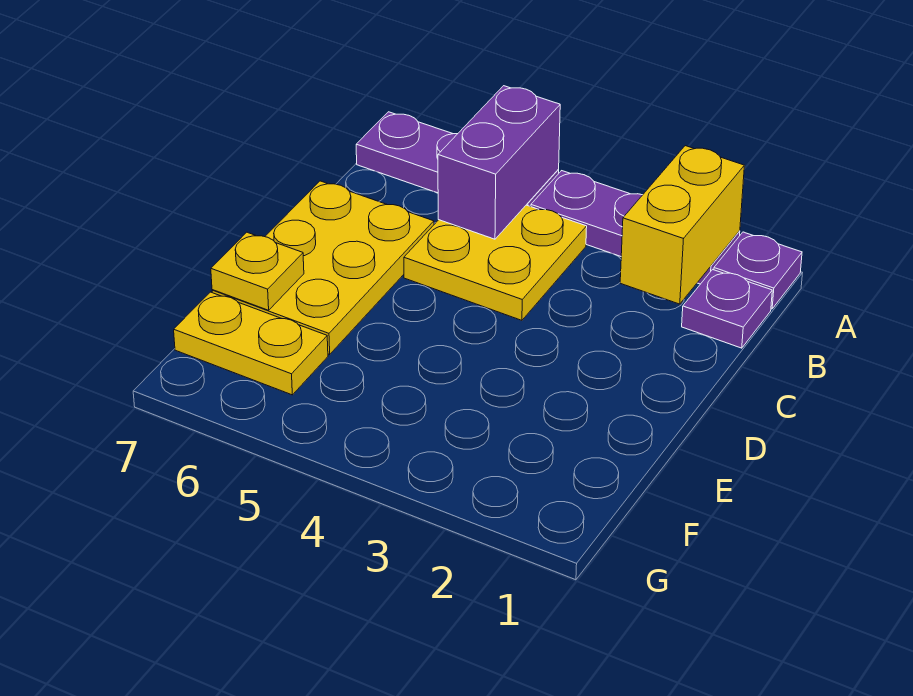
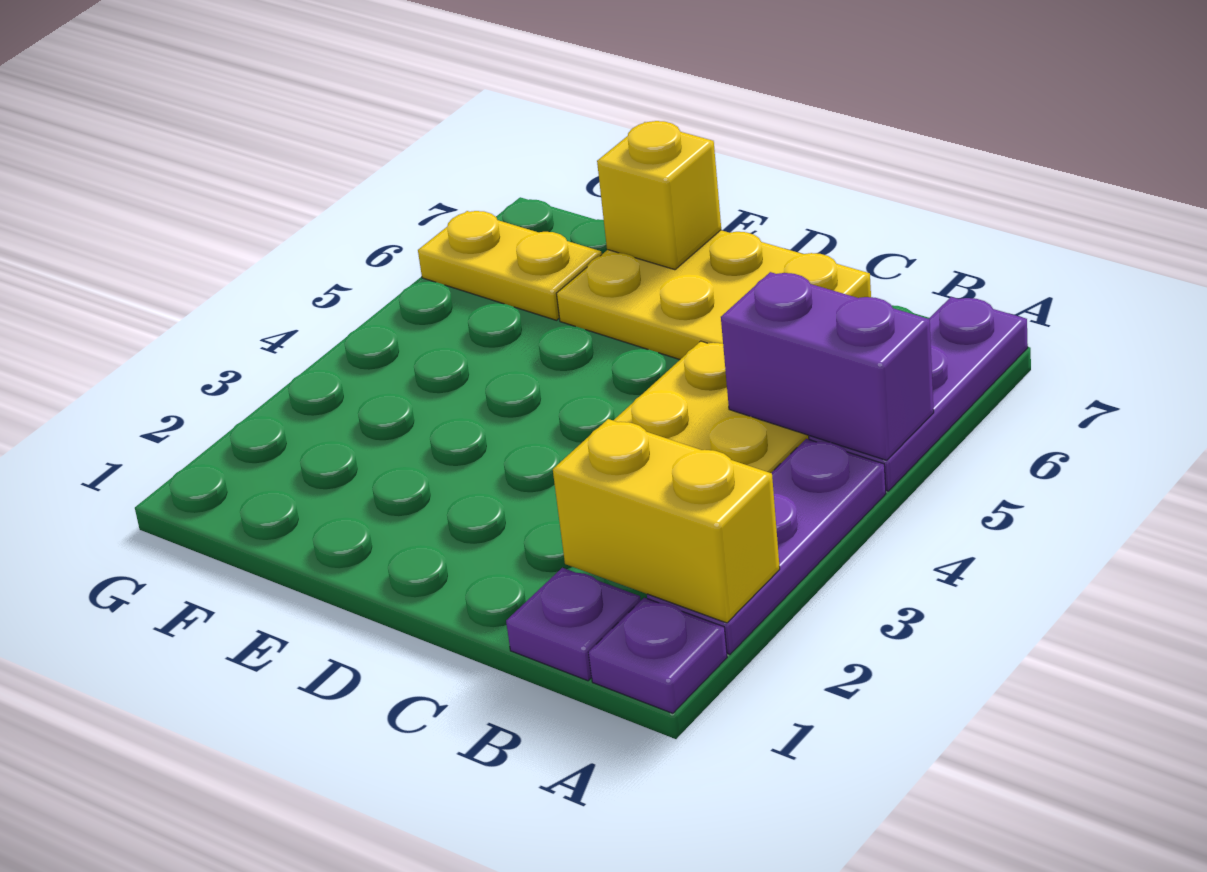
yellow plate E7 level 2 -> yellow brick E7 level 2
yellow plate F6:F7 level 1 -> yellow plate F6:G6 level 1

